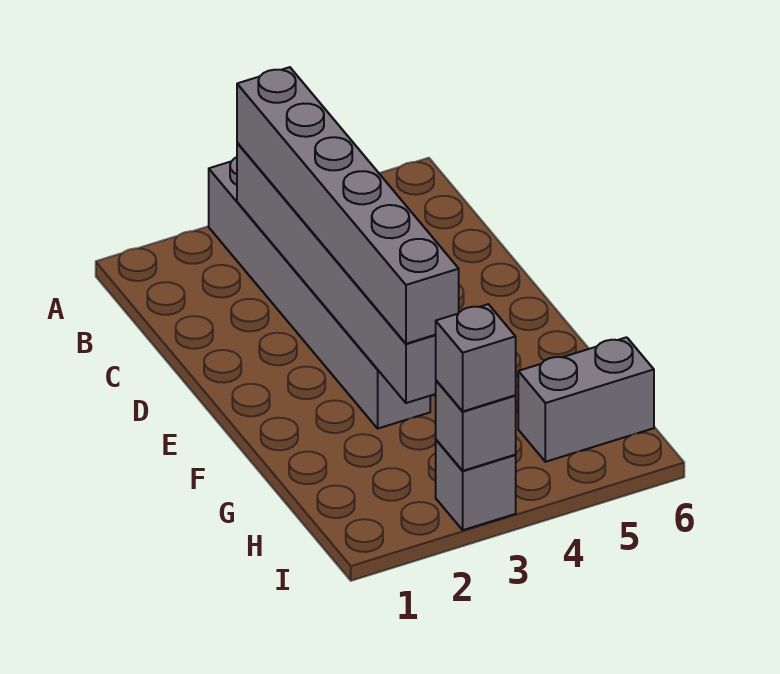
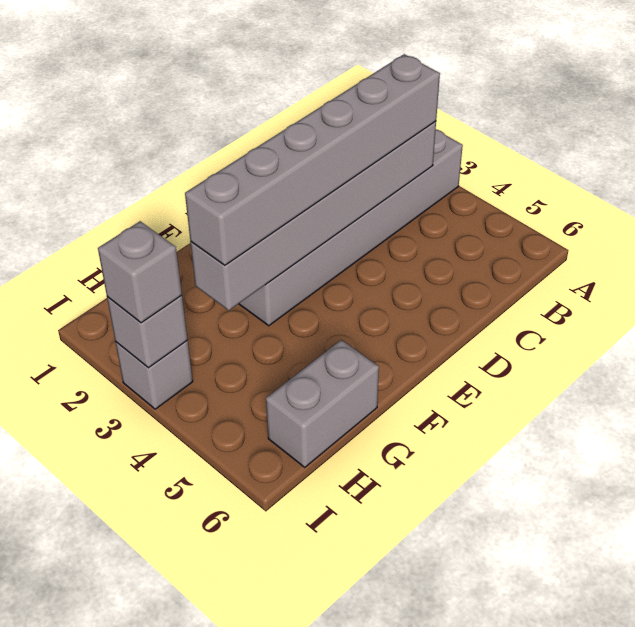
grey brick H5:H6 level 1 -> grey brick G6:H6 level 1

